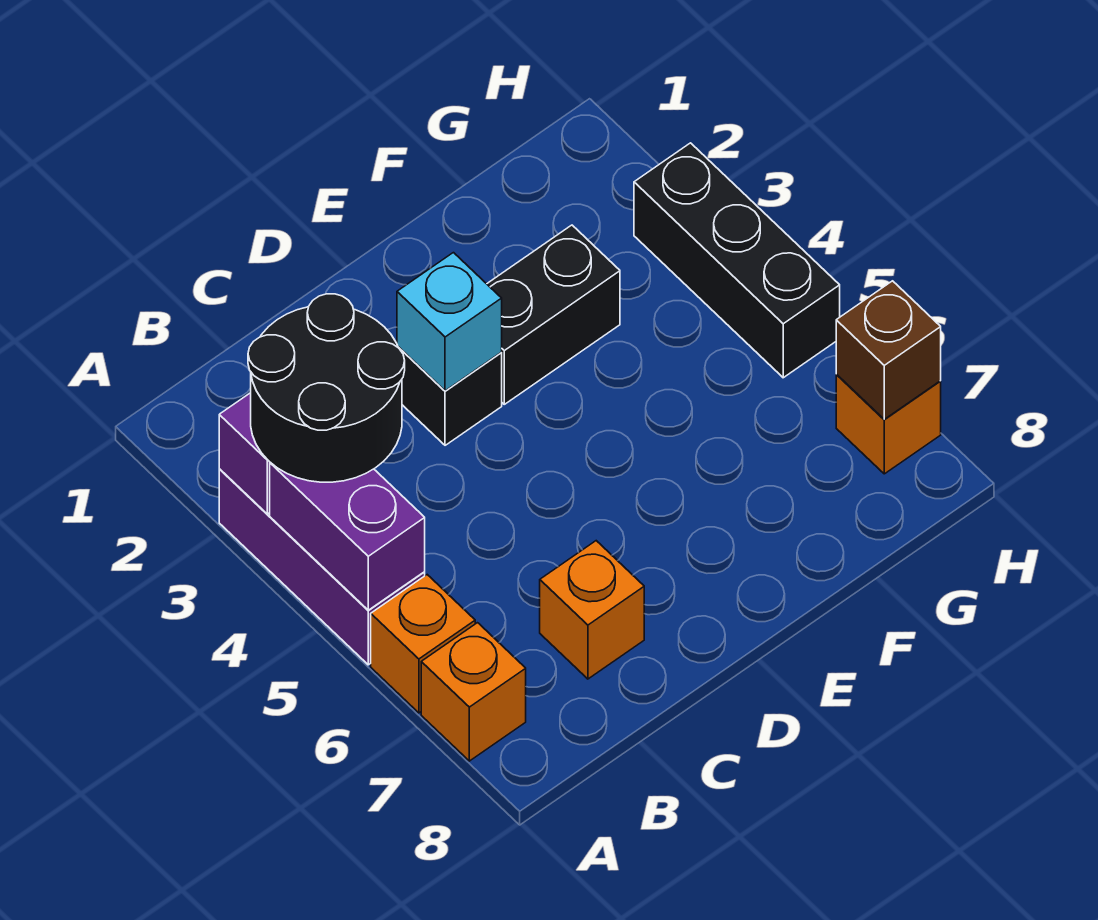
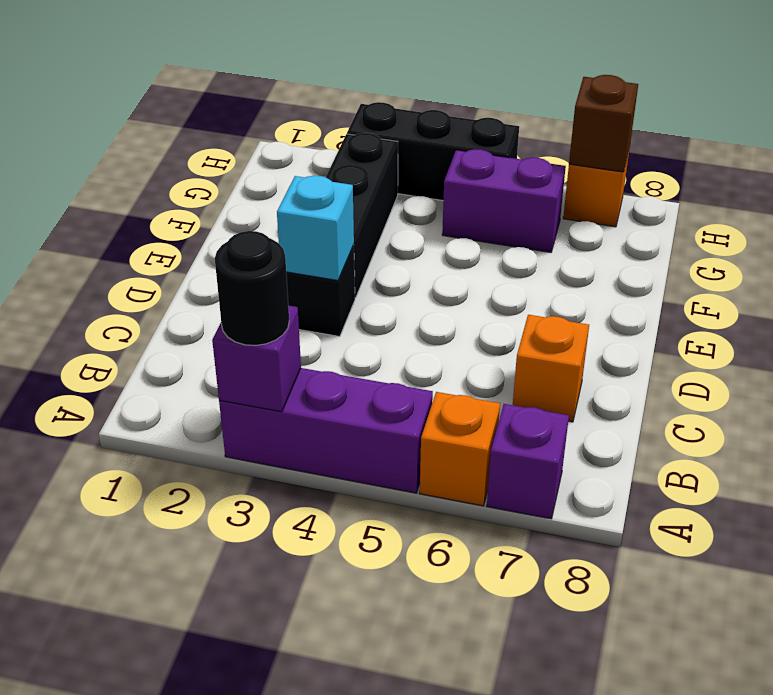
black round brick A3:B4 level 3 -> black round brick A3 level 3
purple brick A4:A5 level 2 -> purple brick G5:G6 level 1
orange brick A7 level 1 -> purple brick A7 level 1
black brick E3:F3 level 1 -> black brick E3:G3 level 1

